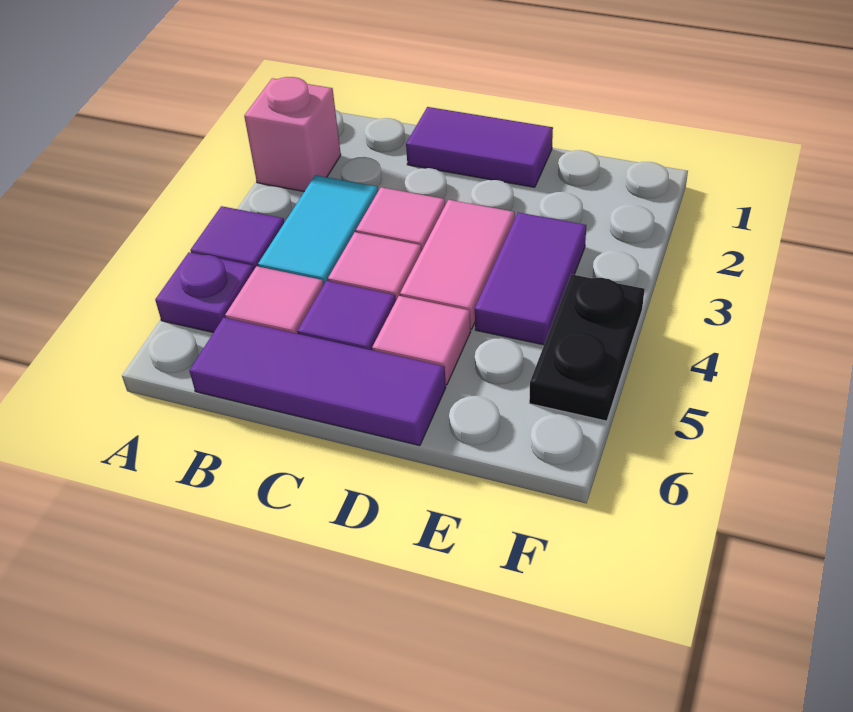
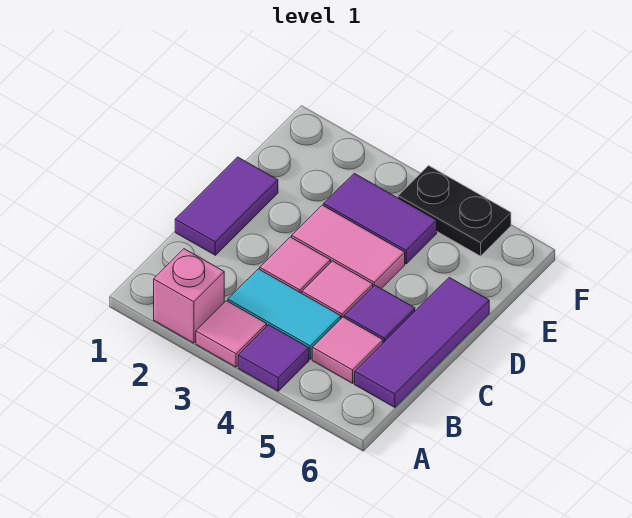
purple plate A5 level 1 -> none
pink tile D5 level 1 -> pink tile A3 level 1

